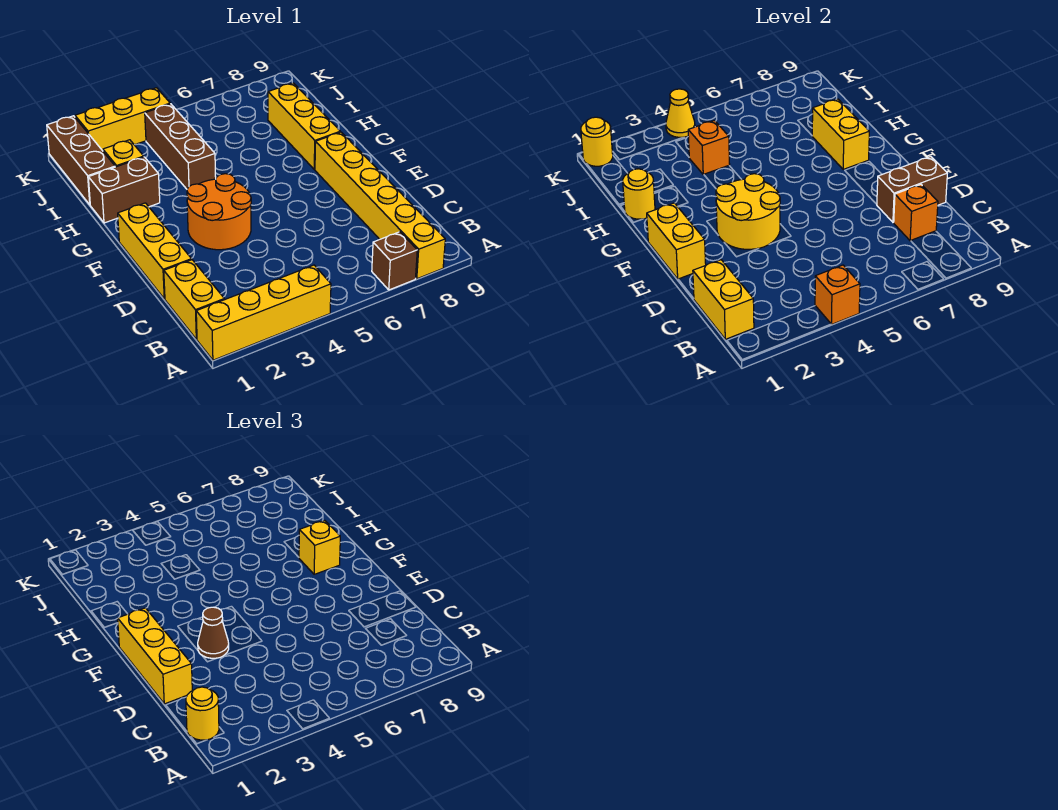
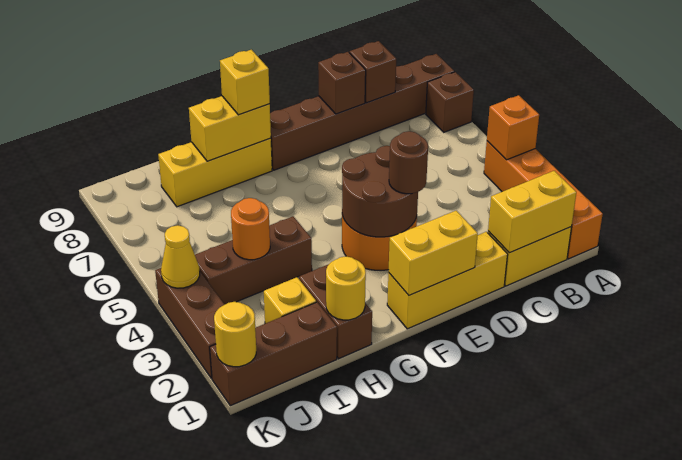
yellow brick A1:A4 level 1 -> orange brick A1:A4 level 1
yellow brick A8:F8 level 1 -> brown brick A8:F8 level 1
yellow round brick B1 level 3 -> none
orange brick C8 level 2 -> brown brick C8 level 2
yellow brick D1:F1 level 3 -> none
brown brick D8:D9 level 2 -> brown brick D8 level 2
yellow round brick E3:F4 level 2 -> brown round brick E3:F4 level 2
brown cone E3 level 3 -> brown round brick E3 level 3
orange brick I4 level 2 -> orange round brick I4 level 2
yellow brick K2:K4 level 1 -> brown brick K2:K4 level 1

